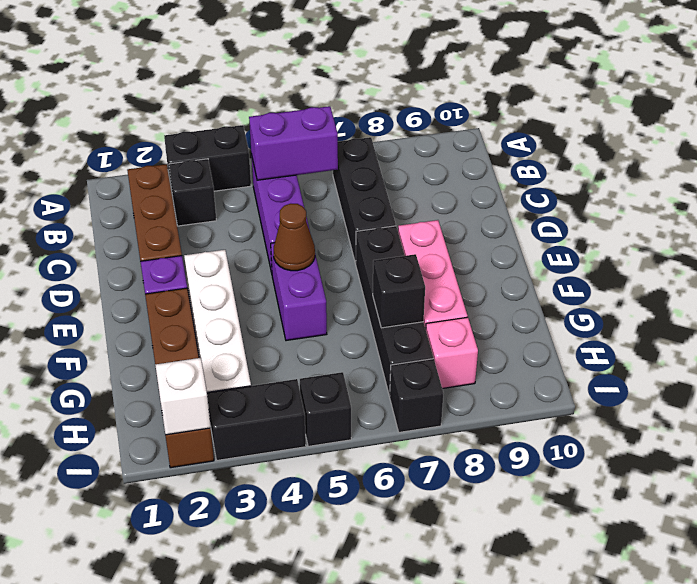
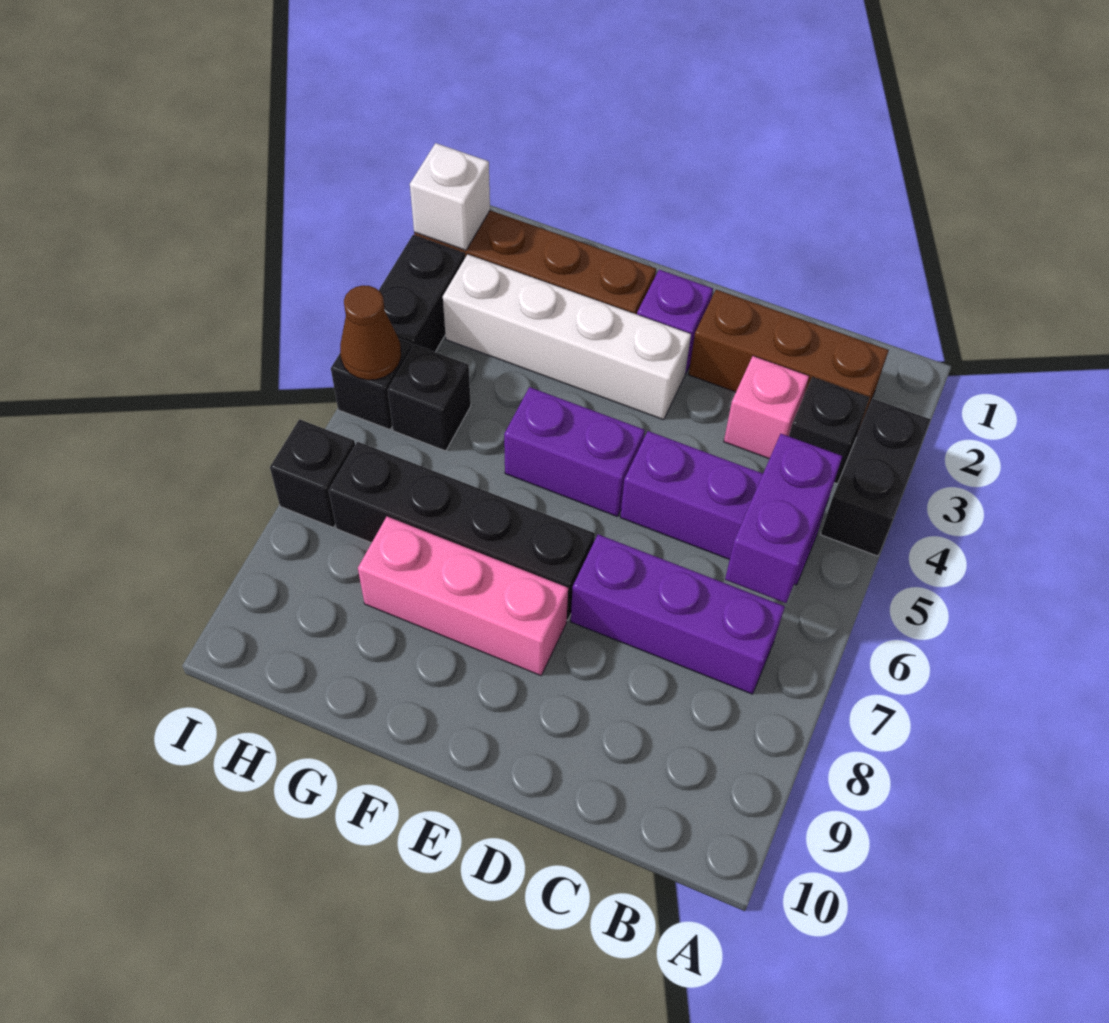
black brick B7:D7 level 1 -> purple brick B7:D7 level 1
brown cone E5 level 2 -> brown cone I5 level 2
black brick G7 level 2 -> black brick H5 level 1
pink brick H8 level 1 -> pink brick C3 level 1

